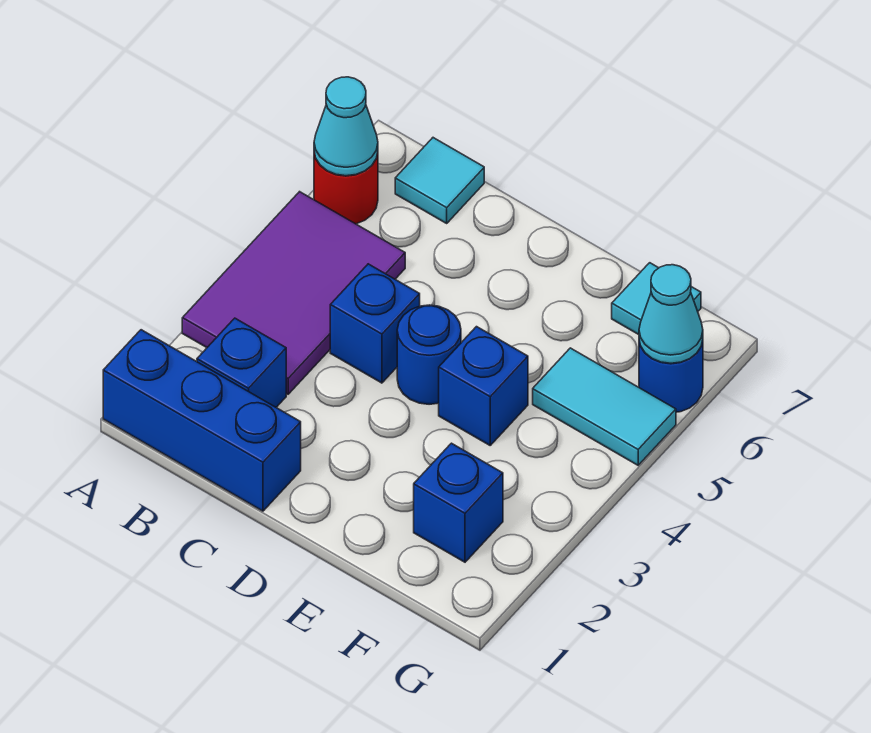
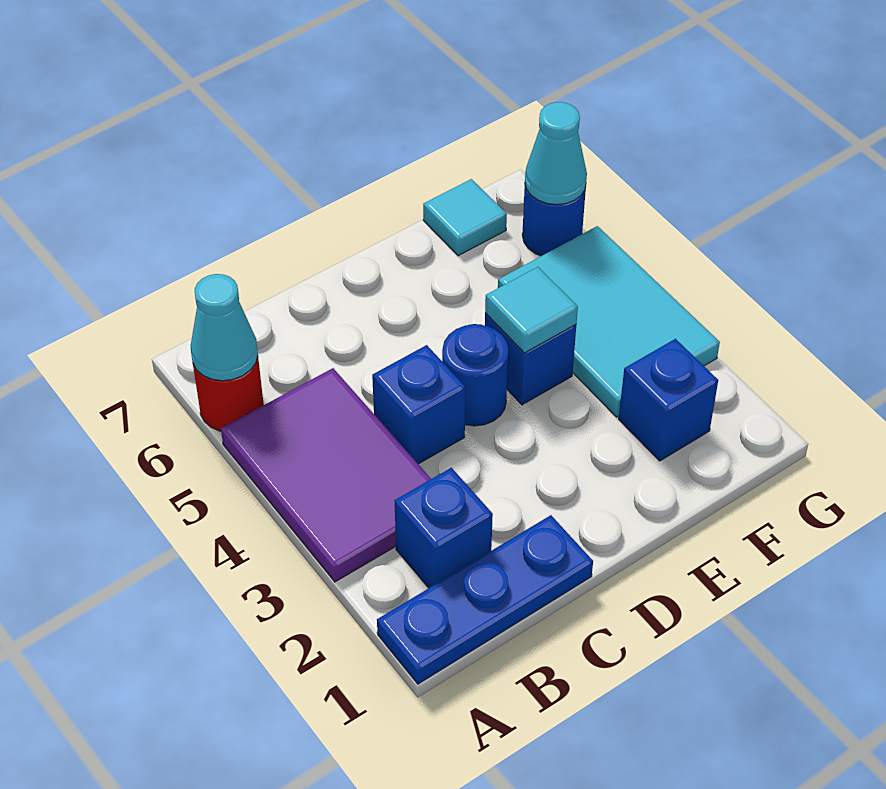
blue brick A1:C1 level 1 -> blue plate A1:C1 level 1
cyan tile B7 level 1 -> cyan tile E4 level 2
cyan tile F5:G5 level 1 -> cyan tile F3:G5 level 1

